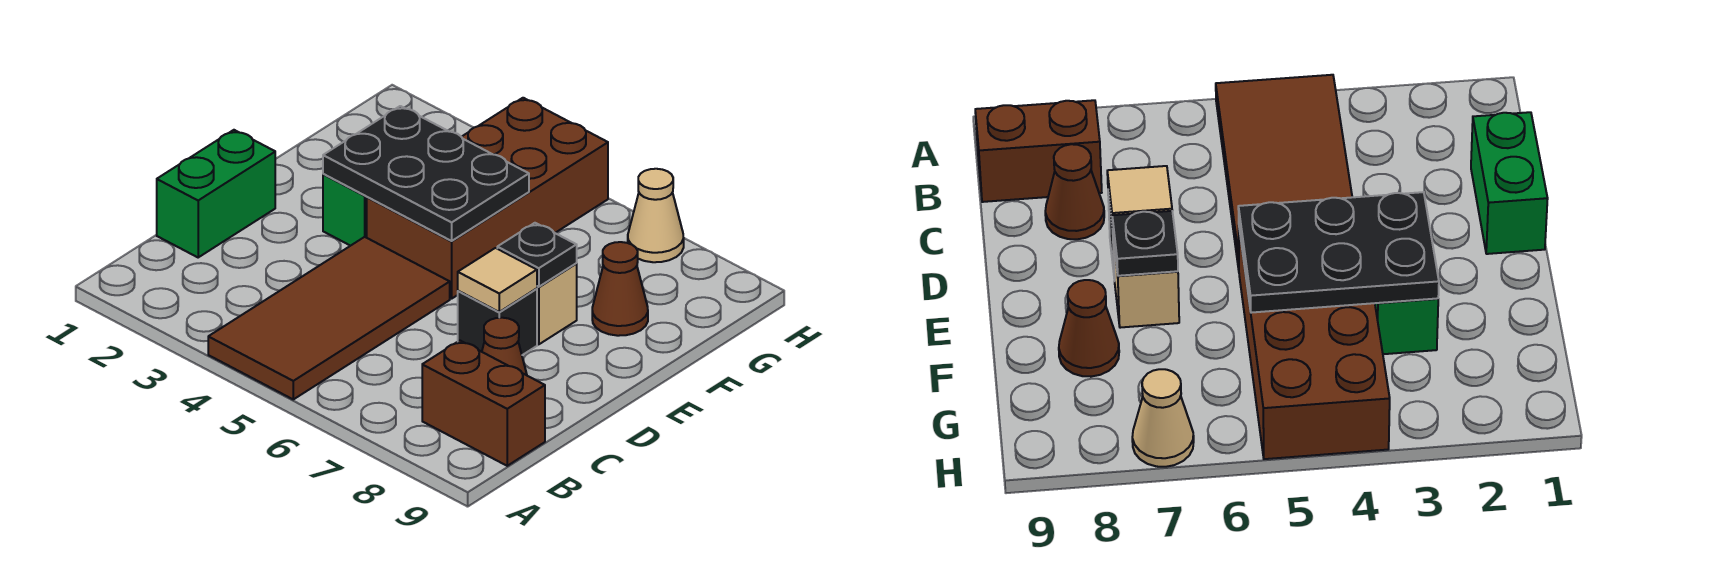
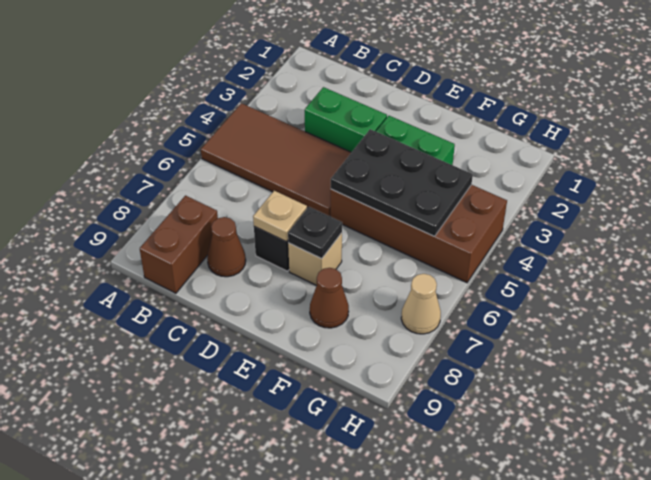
green brick C1:D1 level 1 -> green brick C3:D3 level 1
tan tile D7 level 2 -> tan plate D7 level 2
black plate E3:F5 level 2 -> black plate E4:G5 level 2

